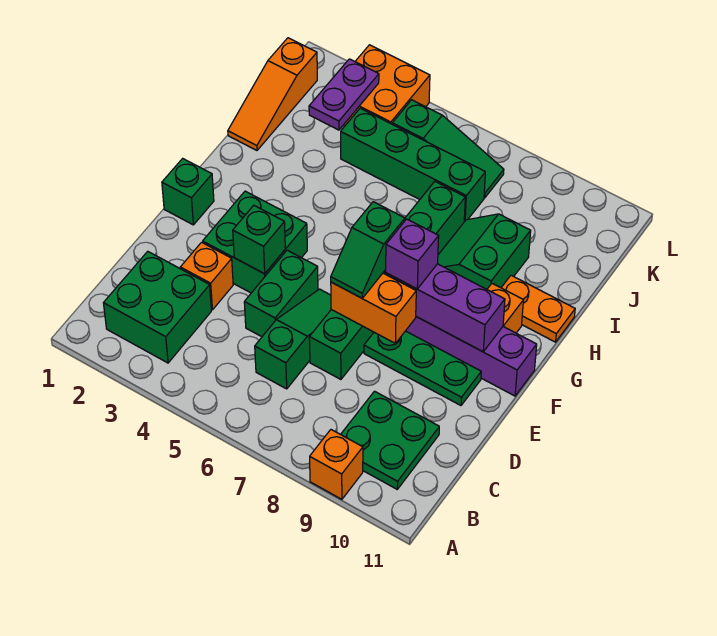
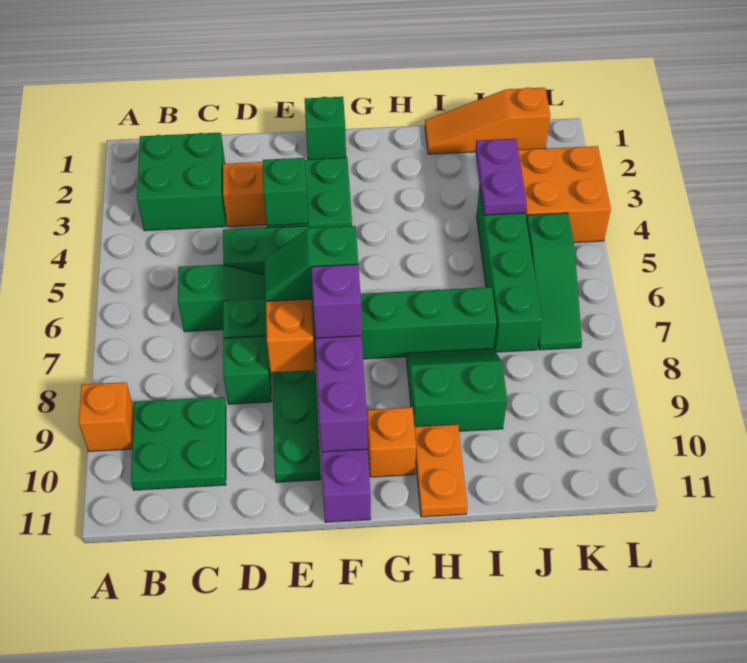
none -> green brick D8 level 1
purple plate J3:K3 level 2 -> purple plate J3:J4 level 2

